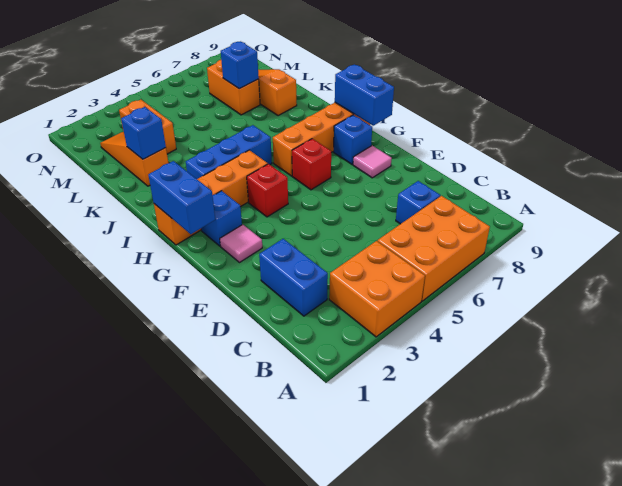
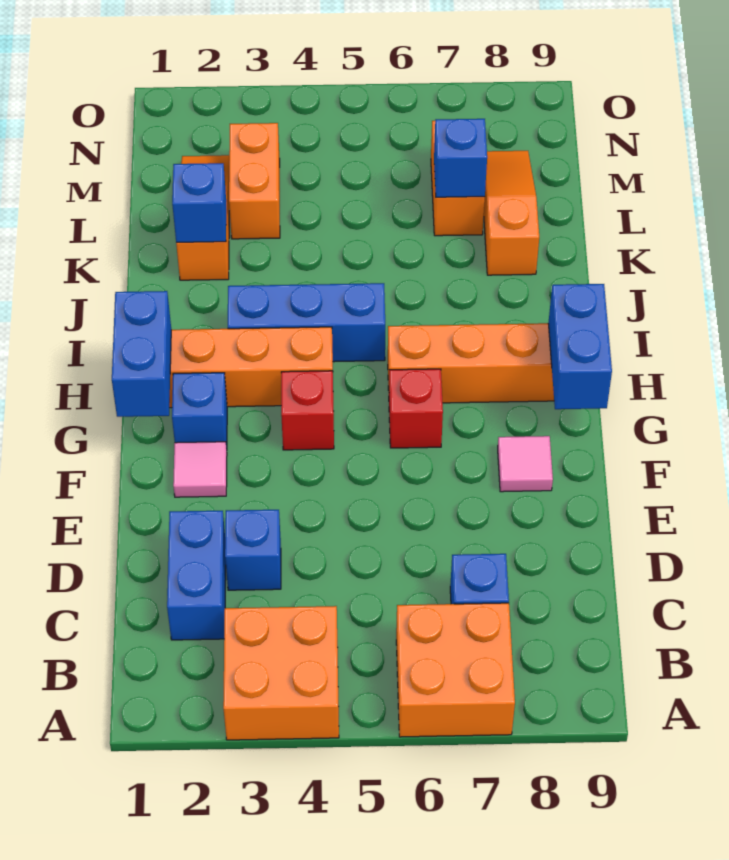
orange brick A5:B7 level 1 -> orange brick A6:B7 level 1
blue brick G8 level 1 -> blue brick D3 level 1

